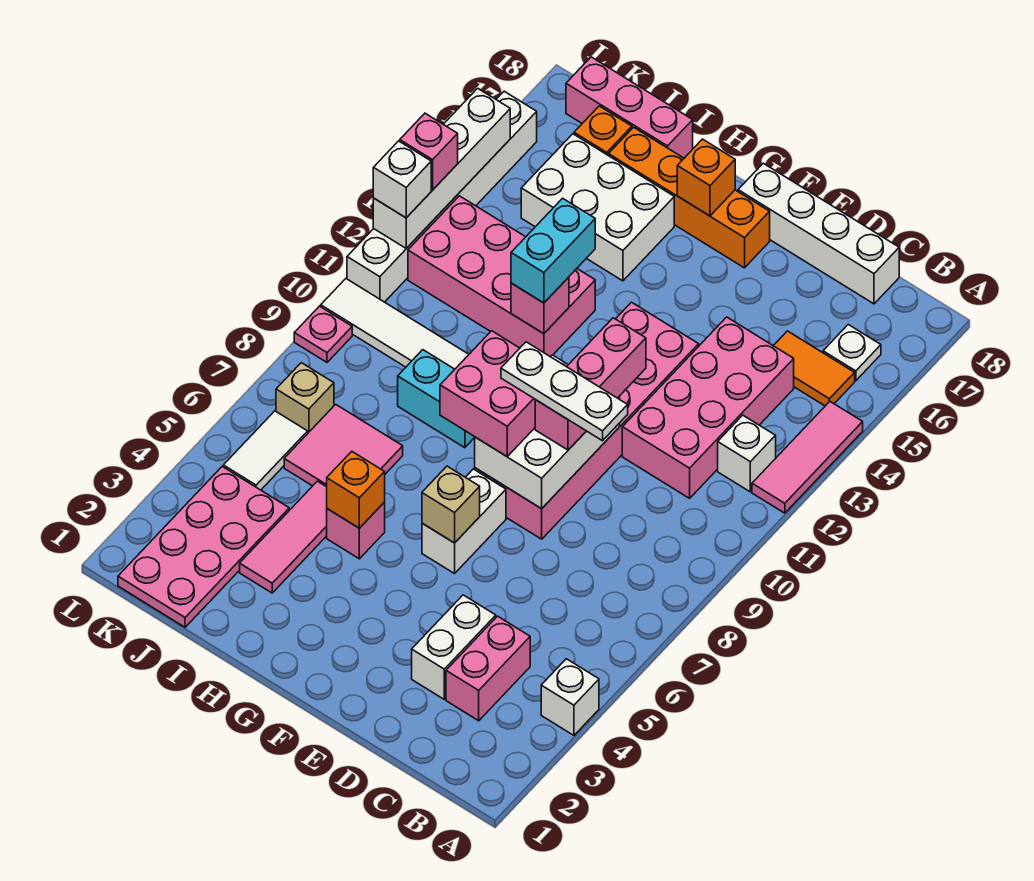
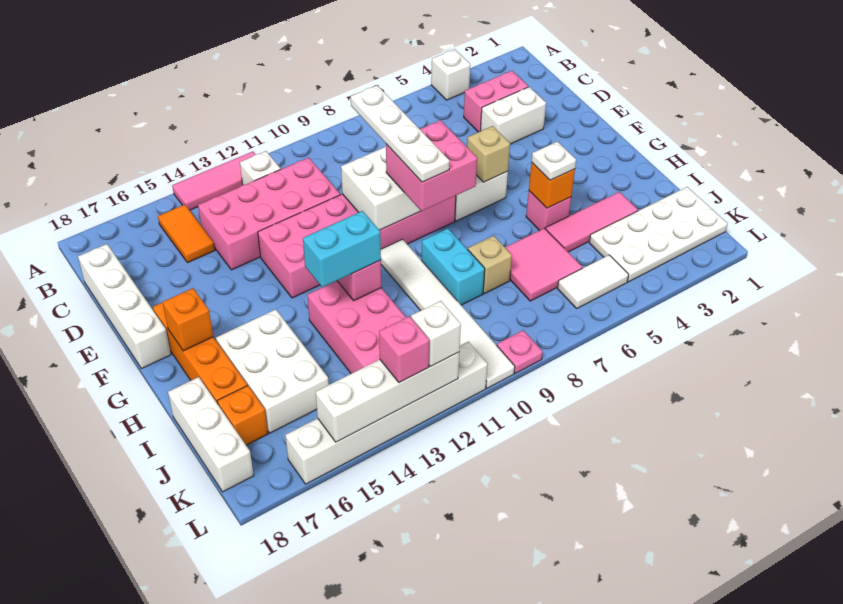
white plate B16 level 1 -> white plate H5 level 3
white plate D9:F9 level 4 -> white plate D9:G9 level 4
pink brick E9:E11 level 3 -> none
pink brick I18:K18 level 1 -> white brick I18:K18 level 1
pink plate J1:K4 level 1 -> white plate J1:K4 level 1
tan brick K7 level 1 -> tan brick I8 level 1

